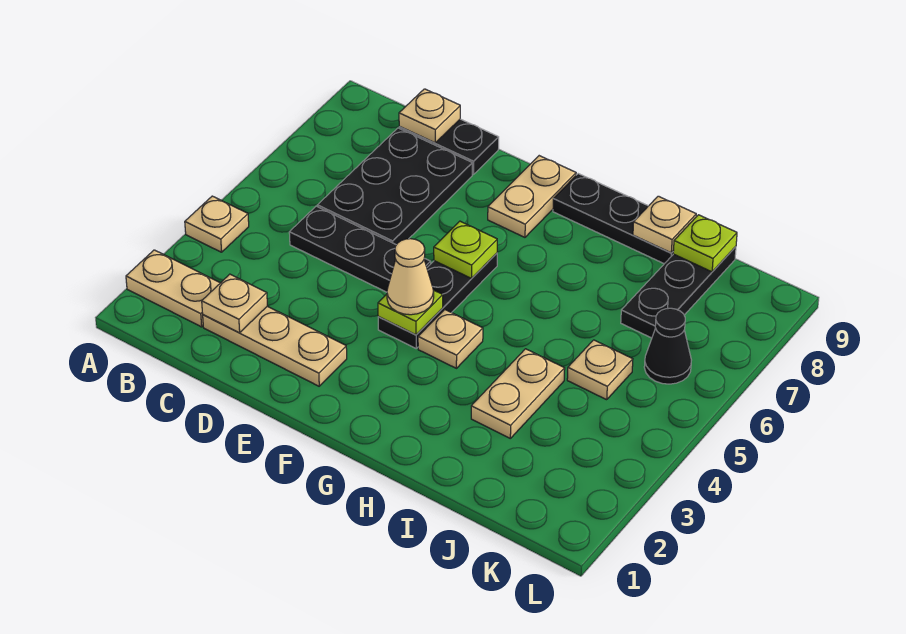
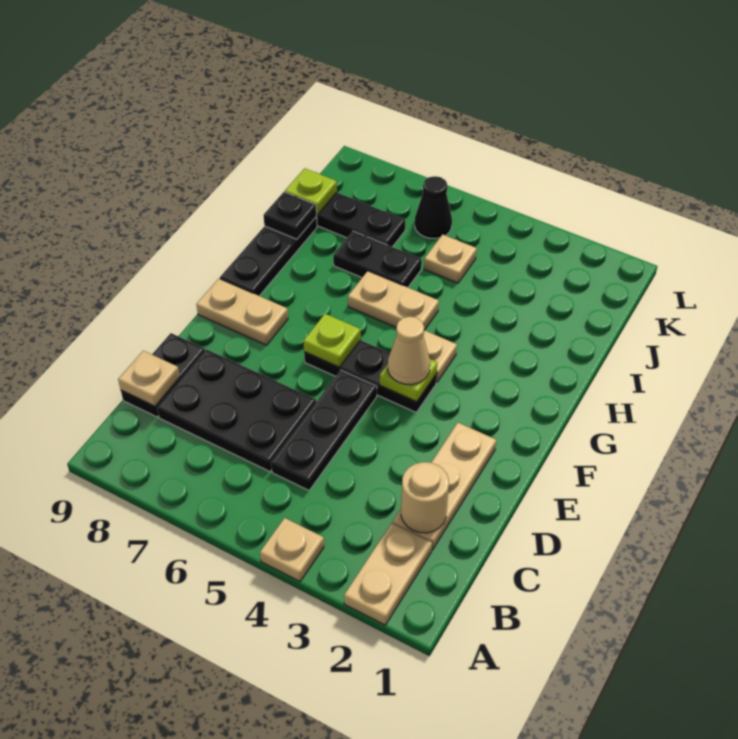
tan plate C2 level 2 -> tan round brick C2 level 2
tan plate I3:I4 level 1 -> tan plate H5:H6 level 1
none -> black plate I6:I7 level 1
tan plate I9 level 2 -> black plate I9 level 2

